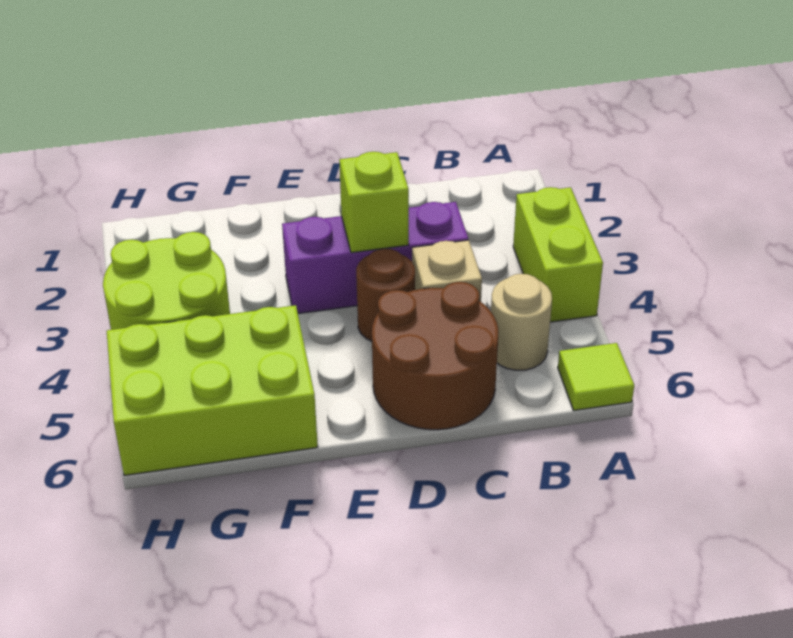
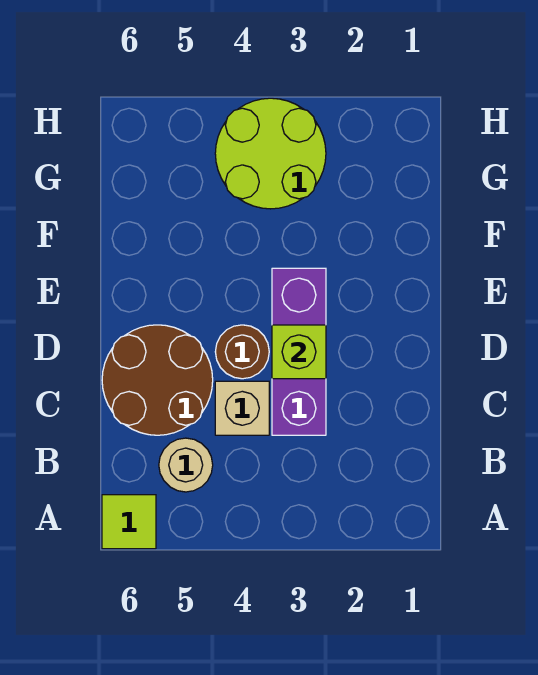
lime brick A3:A4 level 1 -> none
lime brick F5:H6 level 1 -> none

